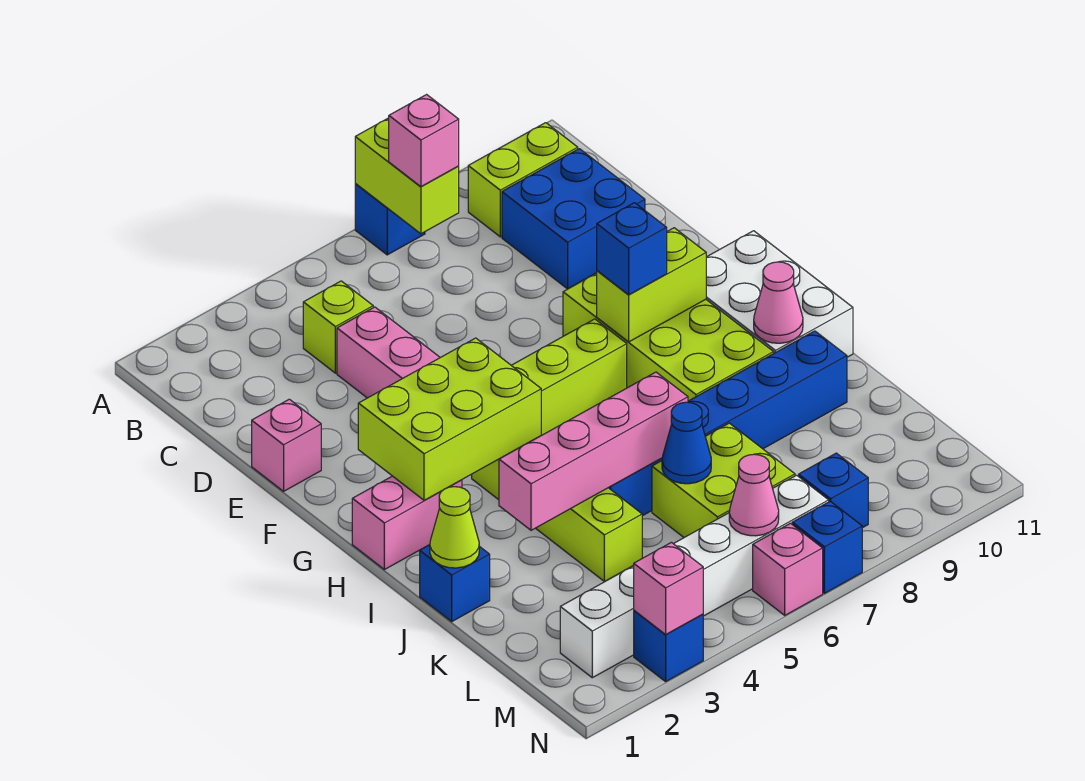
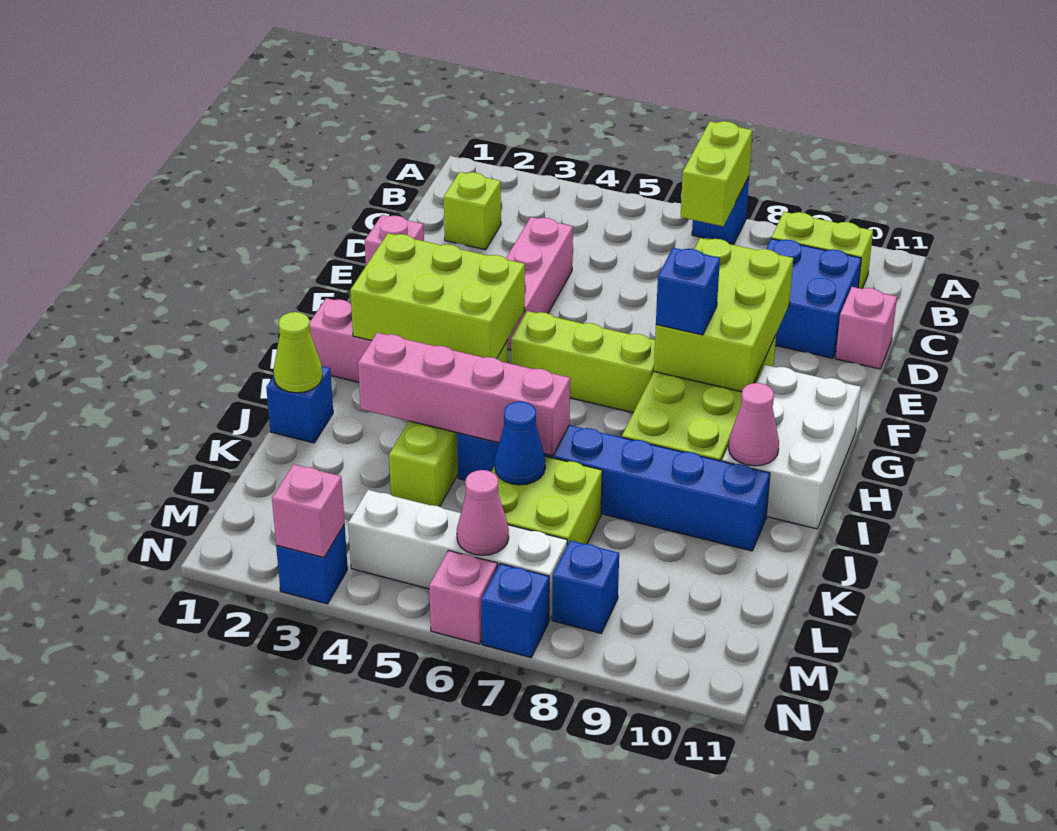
pink brick B7 level 3 -> pink brick D11 level 1
lime brick C4 level 1 -> lime brick C2 level 1
lime brick G8:G9 level 2 -> lime brick E8:G9 level 2
white brick M2:M7 level 1 -> white brick M4:M7 level 1

